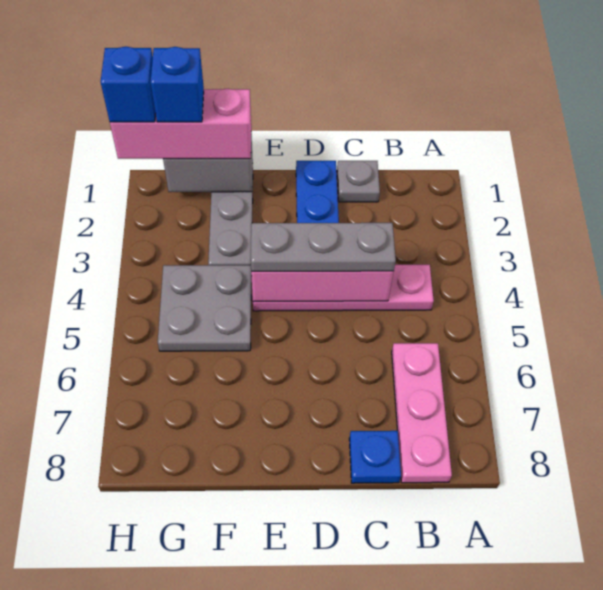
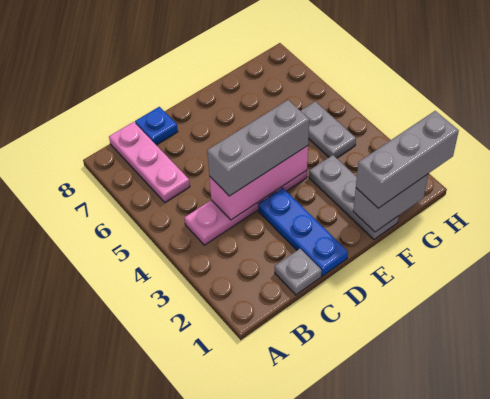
grey plate C4:E4 level 3 -> grey brick C4:E4 level 3
pink brick F1:H1 level 3 -> grey brick F1:H1 level 3
grey plate F4:G5 level 1 -> grey plate G4:G5 level 1
blue brick G1 level 4 -> none
blue brick H1 level 4 -> none

